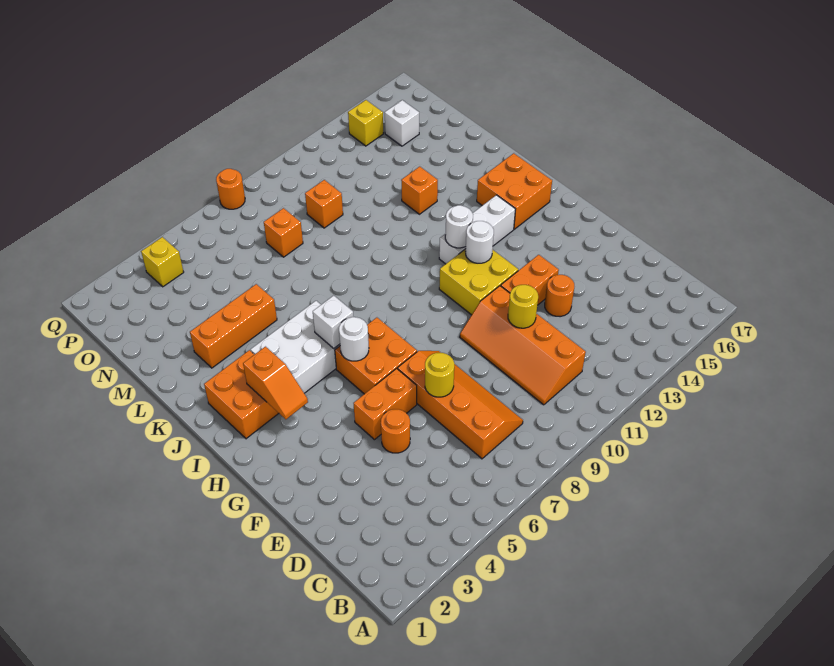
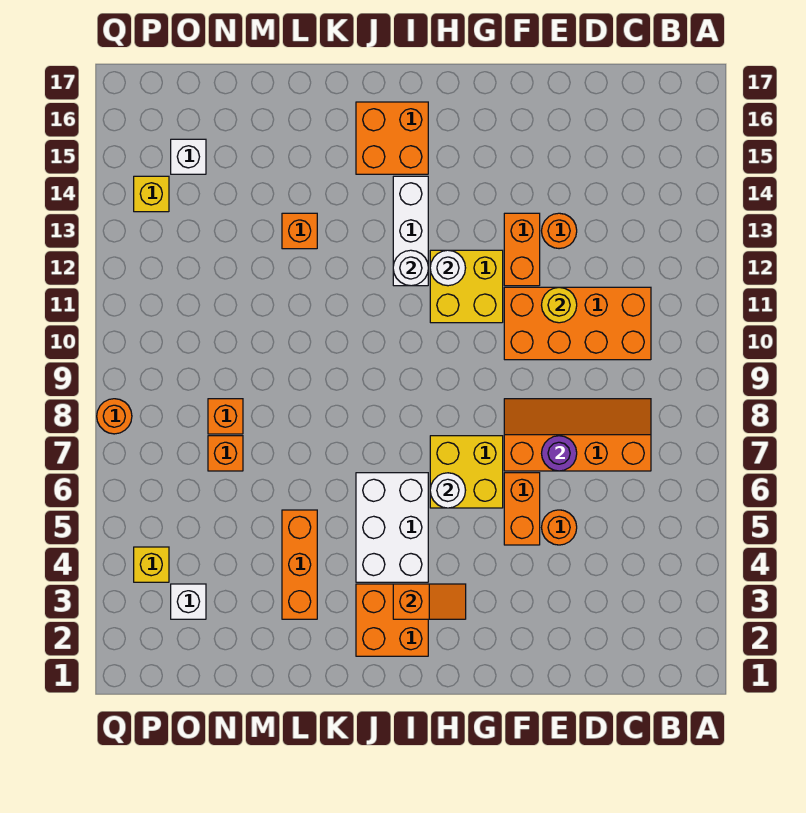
orange slope C10:F11 level 1 top 11 -> orange brick C10:F11 level 1
yellow round brick E7 level 2 -> purple round brick E7 level 2
orange brick G6:H7 level 1 -> yellow brick G6:H7 level 1
white brick I6 level 2 -> white brick O3 level 1
orange brick N10 level 1 -> orange brick N7 level 1

